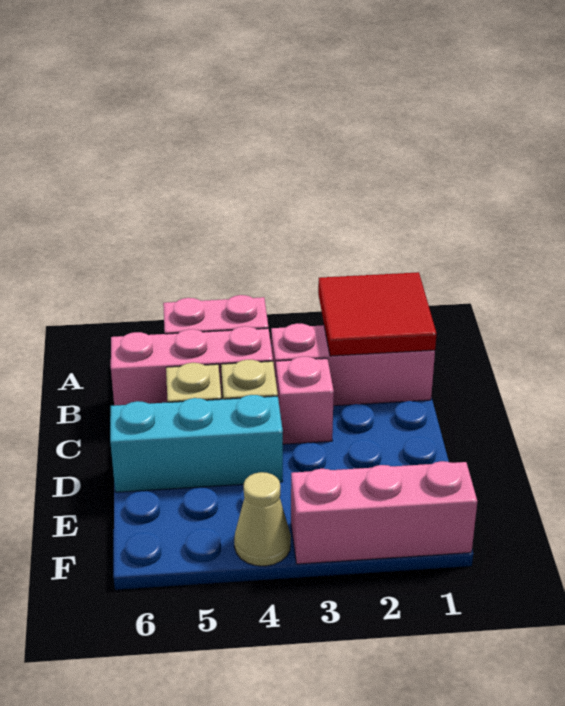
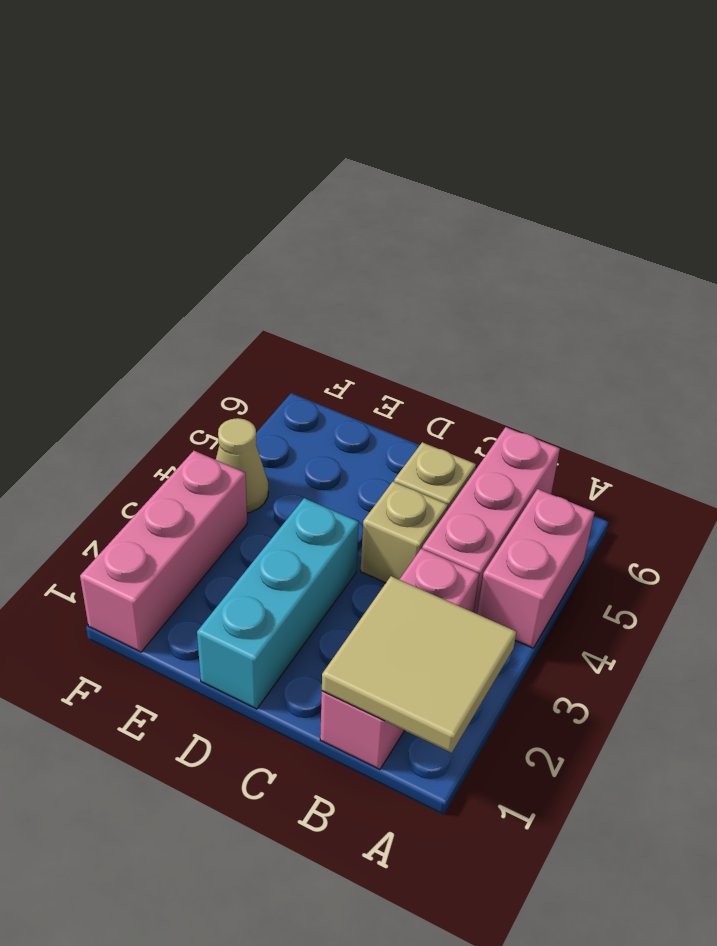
red tile A1:B2 level 2 -> tan tile A1:B2 level 2
pink brick C3 level 1 -> none
cyan brick D4:D6 level 1 -> cyan brick D1:D3 level 1

